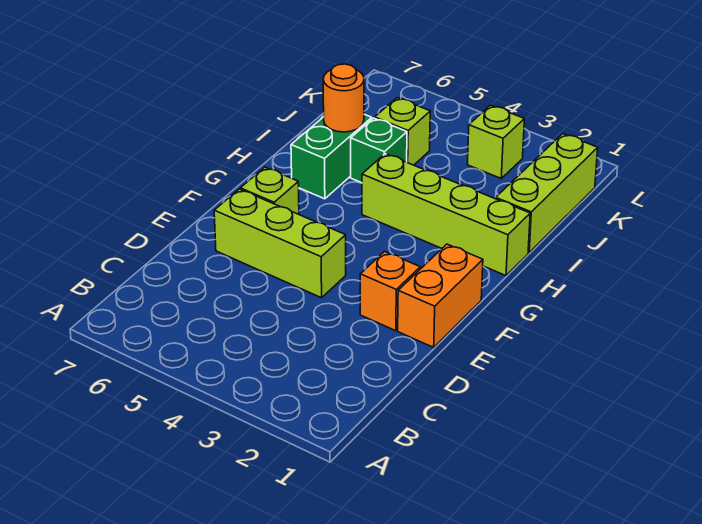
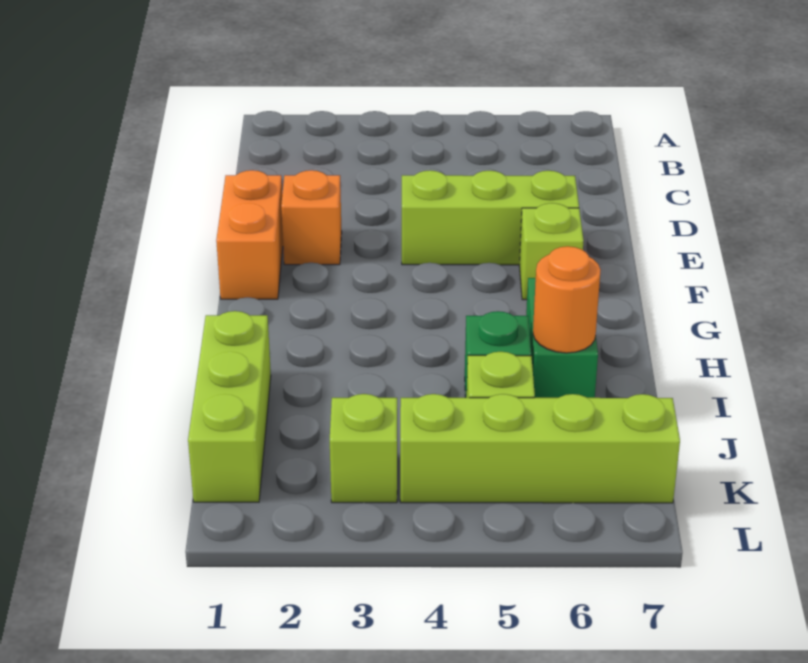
lime brick H1:H4 level 1 -> lime brick K4:K7 level 1

